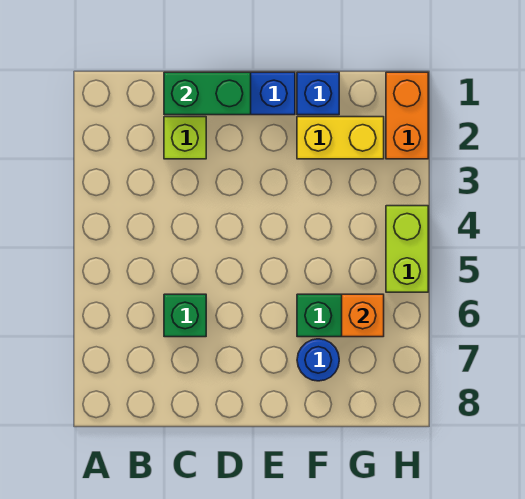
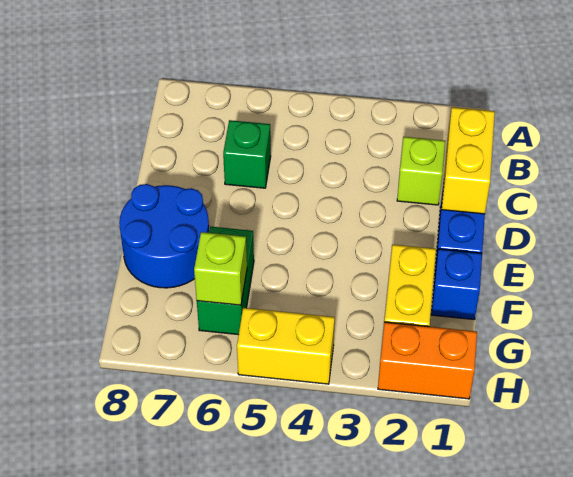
green brick C1:D1 level 2 -> yellow brick C1:D1 level 2
blue round brick F7 level 1 -> blue round brick E7:F8 level 1
orange brick G6 level 2 -> lime brick G6 level 2
lime brick H4:H5 level 1 -> yellow brick H4:H5 level 1

